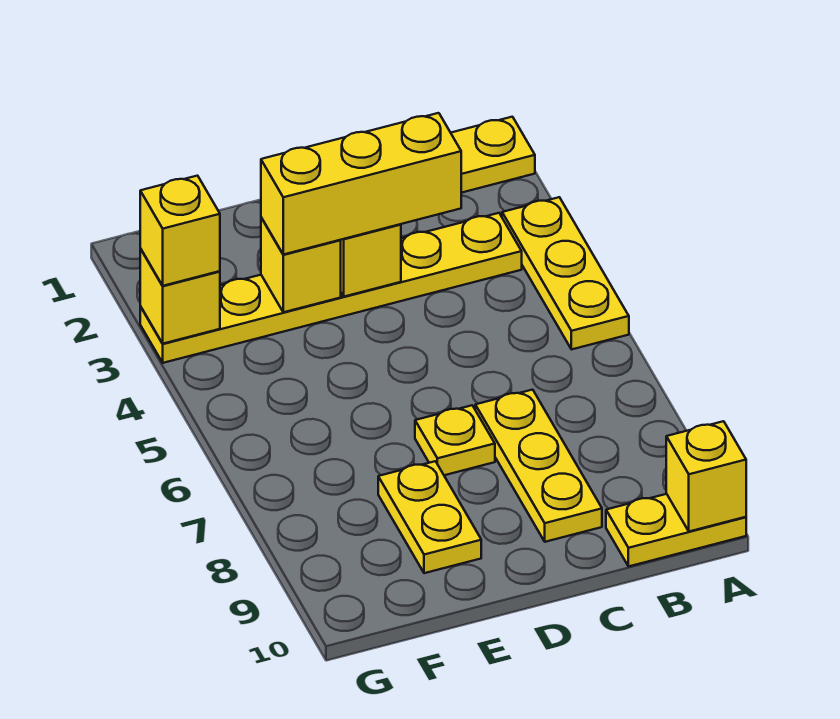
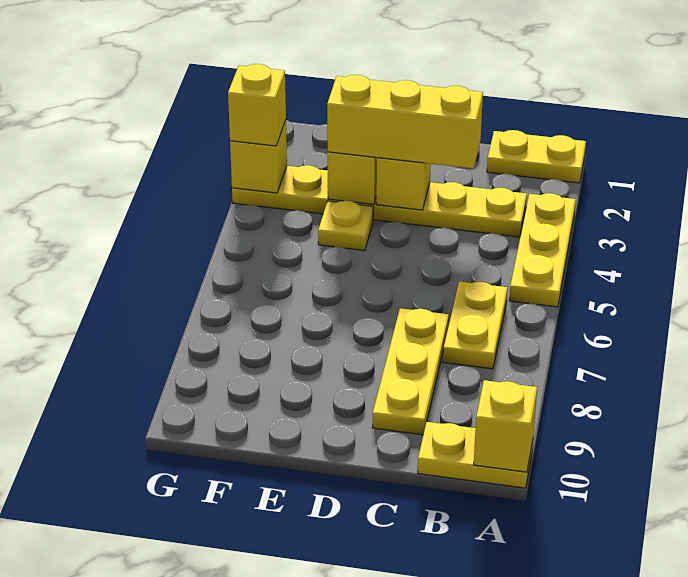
yellow plate D7 level 1 -> yellow plate E4 level 1
yellow plate E8:E9 level 1 -> yellow plate B6:B7 level 1

